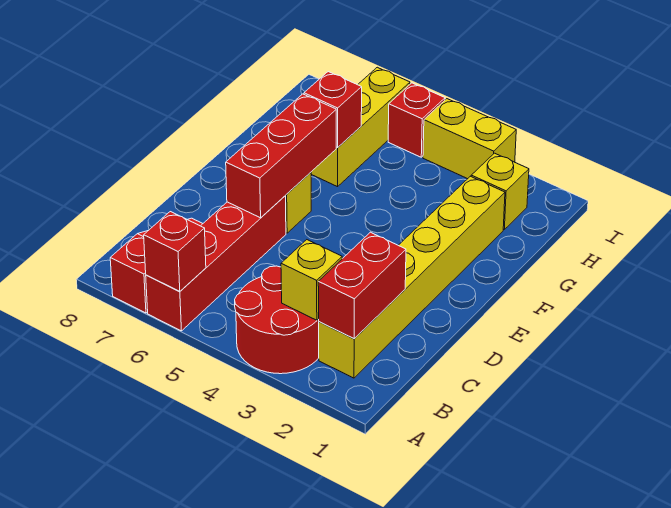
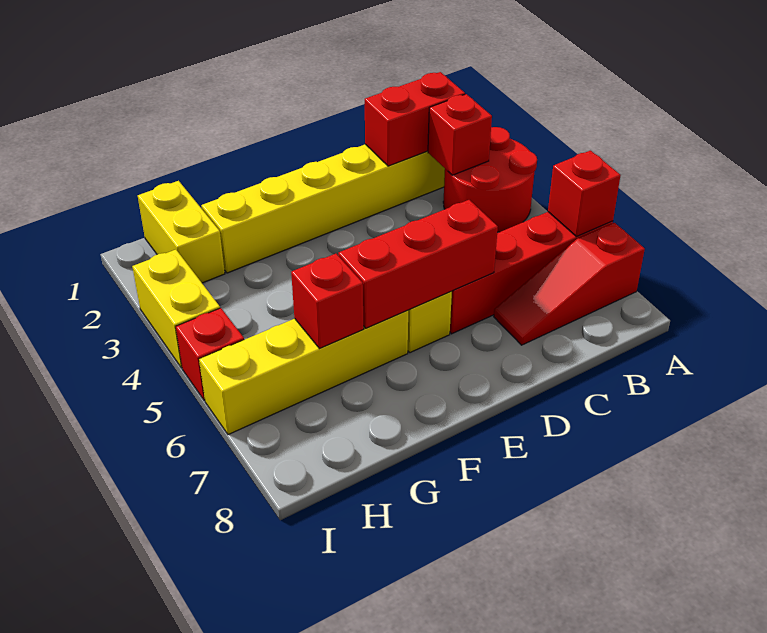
yellow brick B3 level 2 -> red brick B3 level 2
yellow brick G6:I6 level 1 -> yellow brick F6:I6 level 1
yellow brick H2 level 1 -> yellow brick H1:H2 level 1

